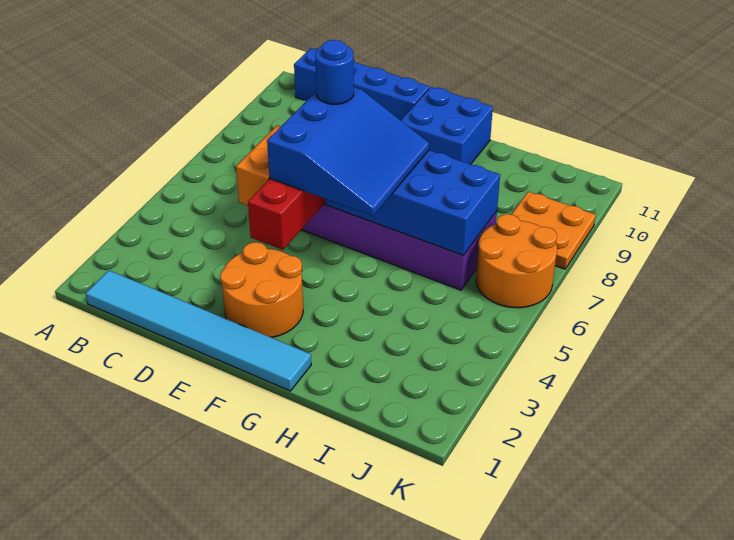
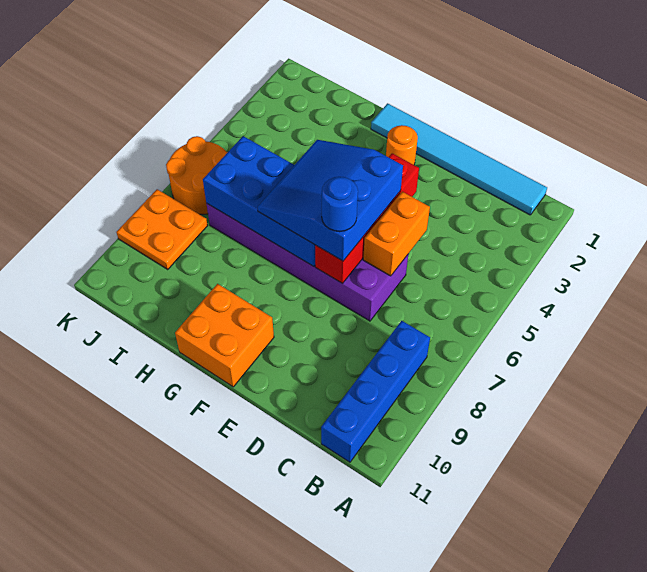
blue brick B11:E11 level 1 -> blue brick B8:B11 level 1
orange round brick E2:F3 level 1 -> orange round brick F2 level 1
blue brick F10:G11 level 1 -> orange brick F10:G11 level 1

